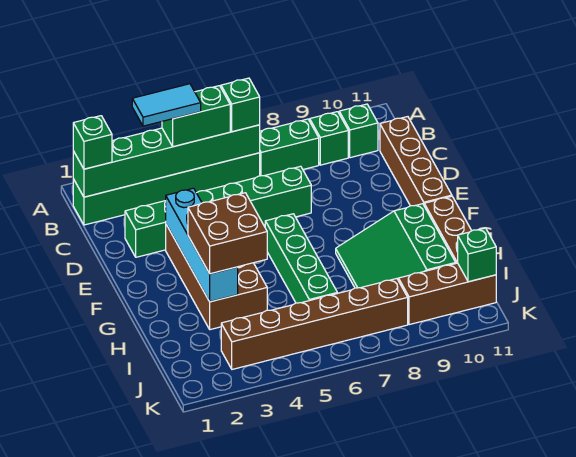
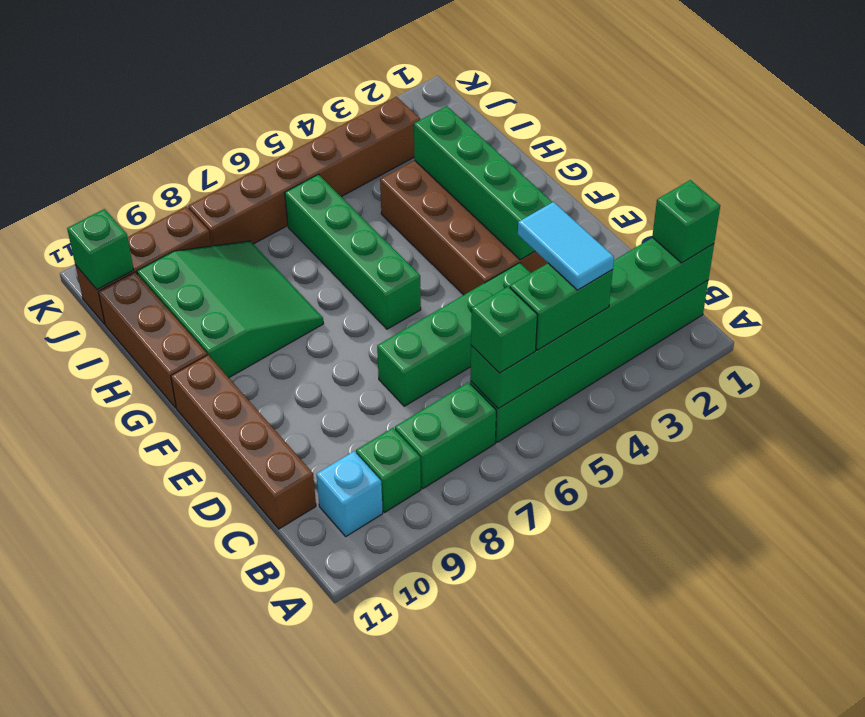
cyan tile B3:B4 level 4 -> cyan tile B4:C4 level 4
green brick B10 level 1 -> cyan brick B10 level 1
green brick D2:D7 level 1 -> green brick D4:D7 level 1
cyan brick E3:H3 level 2 -> green brick E3:H3 level 2
brown brick G3:H4 level 3 -> none

